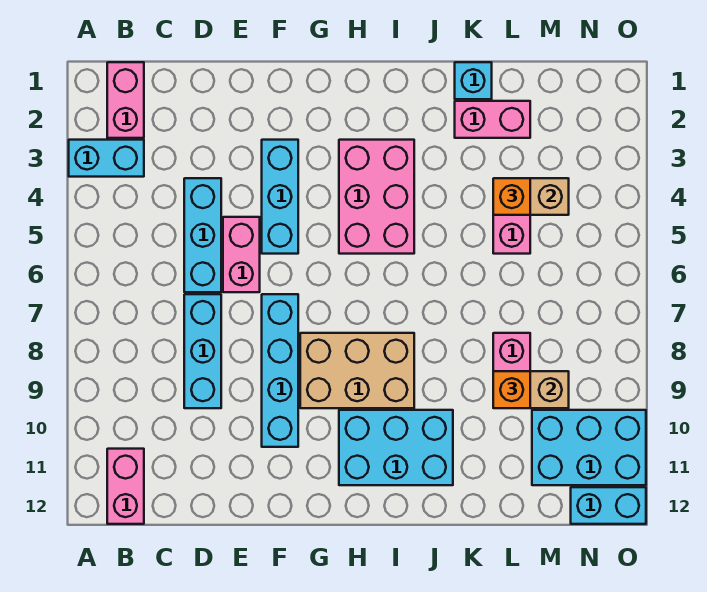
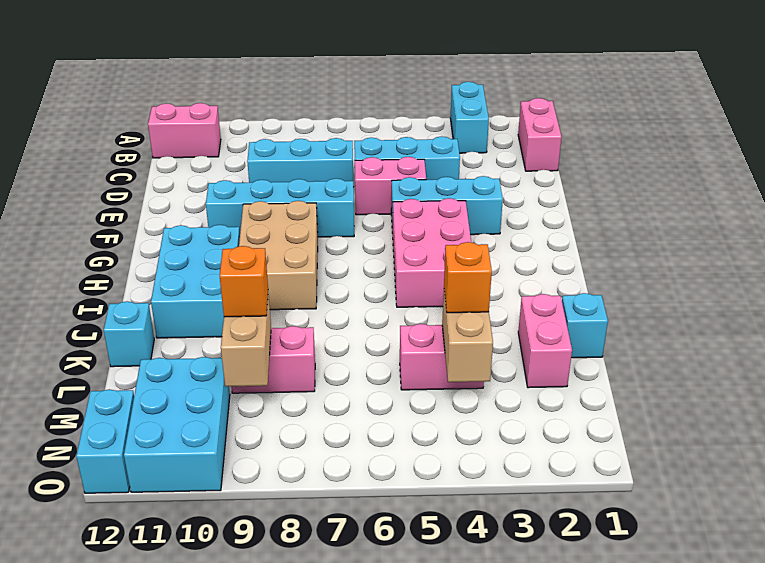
pink brick B1:B2 level 1 -> pink brick B1:C1 level 1
pink brick H3:I5 level 1 -> pink brick G4:I5 level 1
none -> cyan brick K12 level 1

